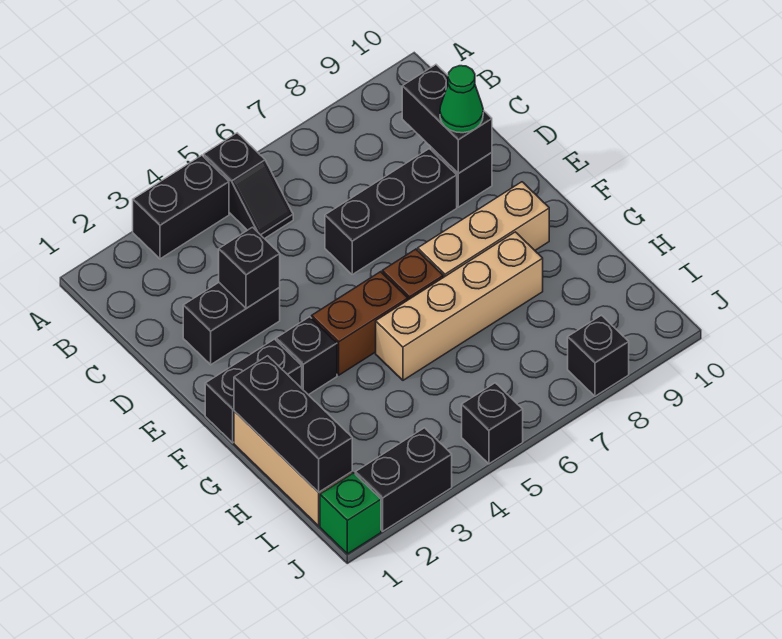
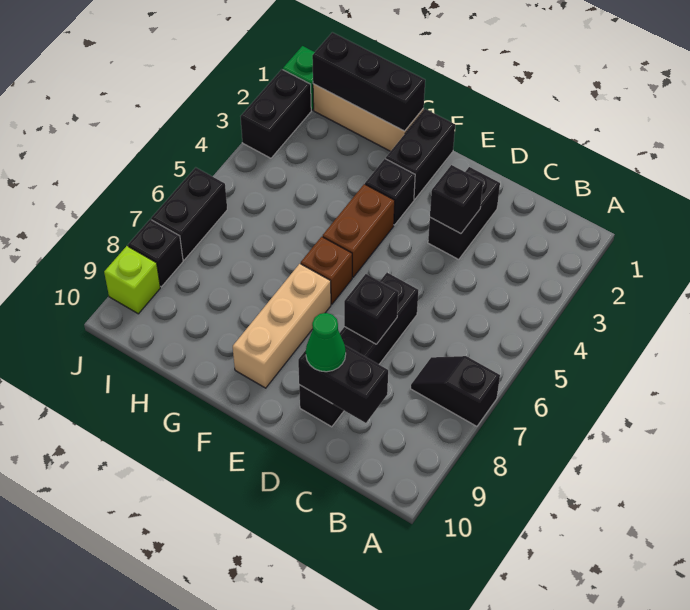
black brick A3:A4 level 1 -> black brick J6:J7 level 1
black slope A5:B5 level 1 top A -> black slope A7:B7 level 1 top A
tan brick G5:G8 level 1 -> none
black brick J5 level 1 -> black brick D7 level 2
none -> lime brick J9 level 1

